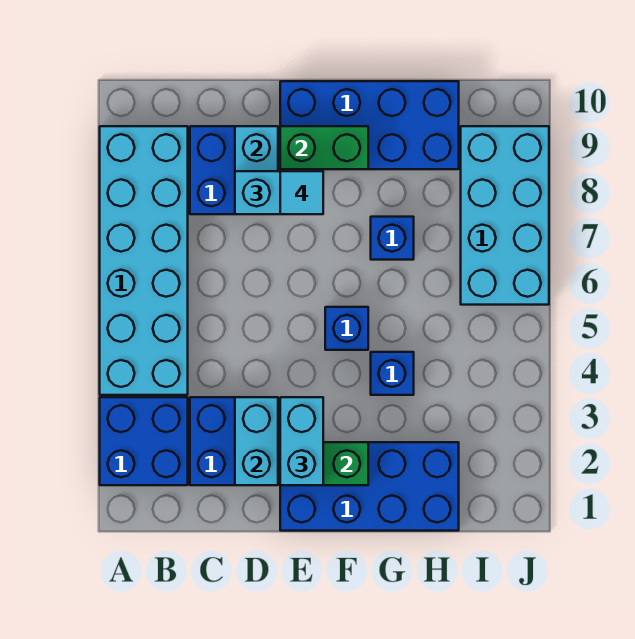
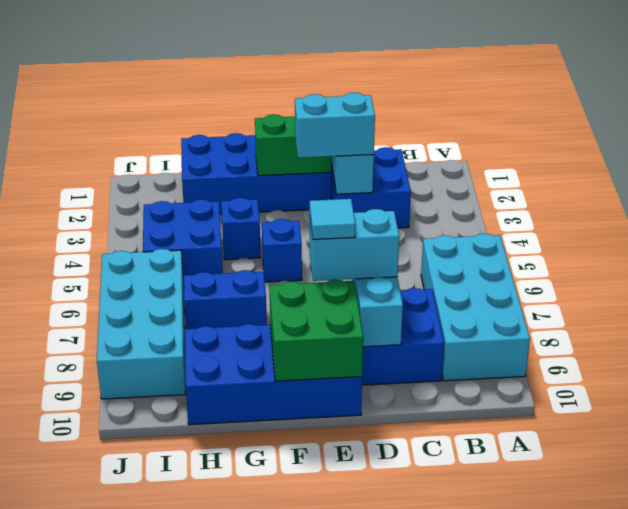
blue brick A2:B3 level 1 -> blue brick H4:I5 level 1
cyan brick A4:B9 level 1 -> cyan brick A6:B9 level 1
cyan brick E2:E3 level 3 -> cyan brick D3:E3 level 3
green brick E9:F9 level 2 -> green brick E9:F10 level 2
blue brick G7 level 1 -> blue brick G7:H7 level 1

